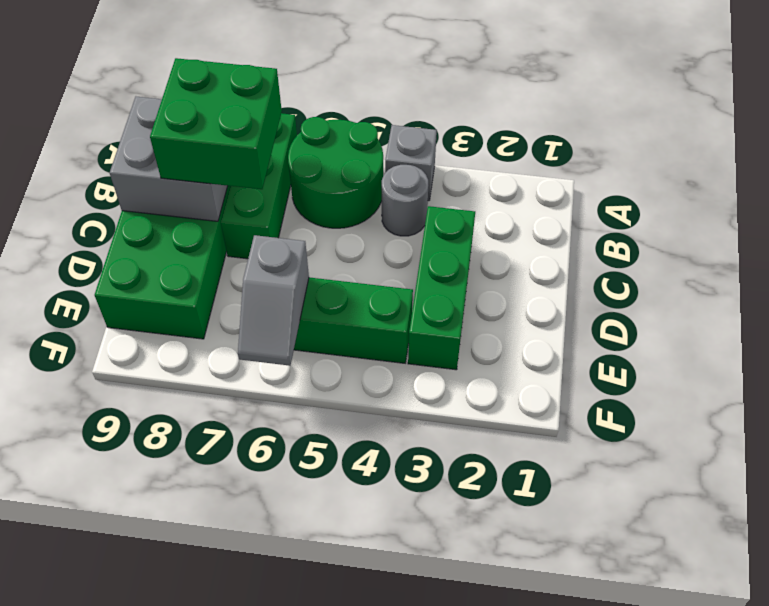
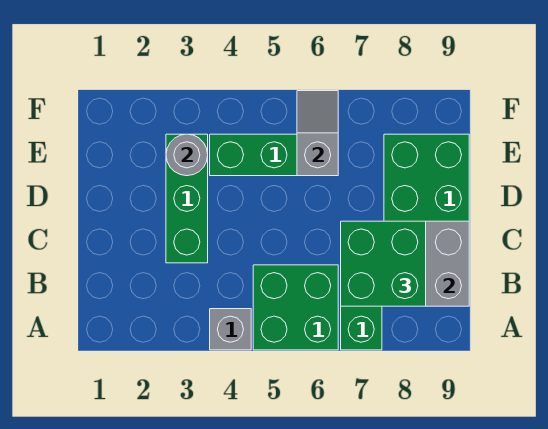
green round brick A5:B6 level 1 -> green brick A5:B6 level 1
grey round brick B4 level 1 -> grey round brick E3 level 2

